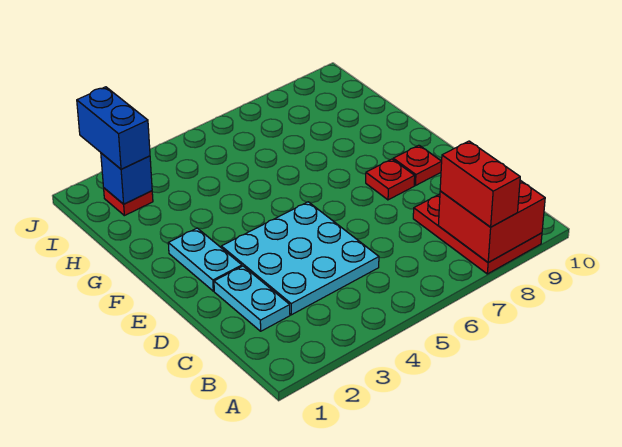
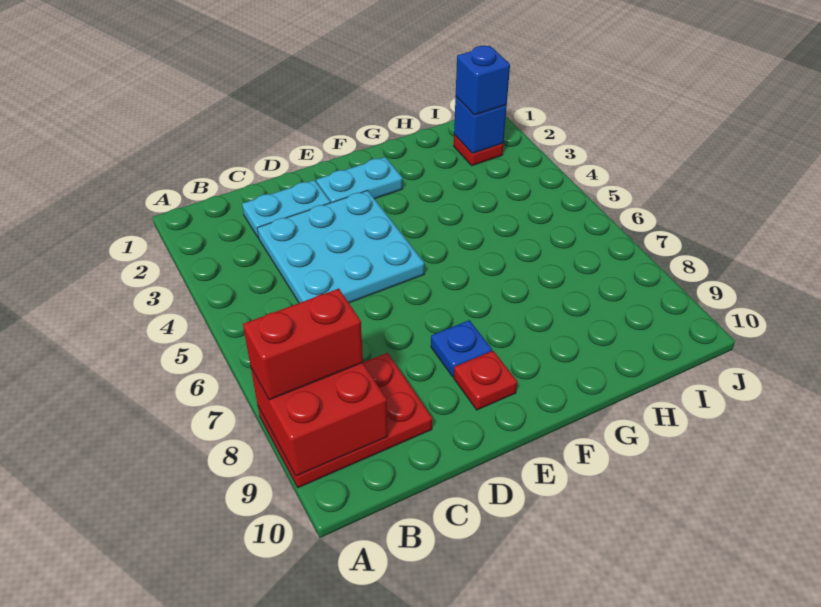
red plate E8 level 1 -> blue plate E8 level 1
blue brick I2:J2 level 3 -> blue brick I2 level 3

